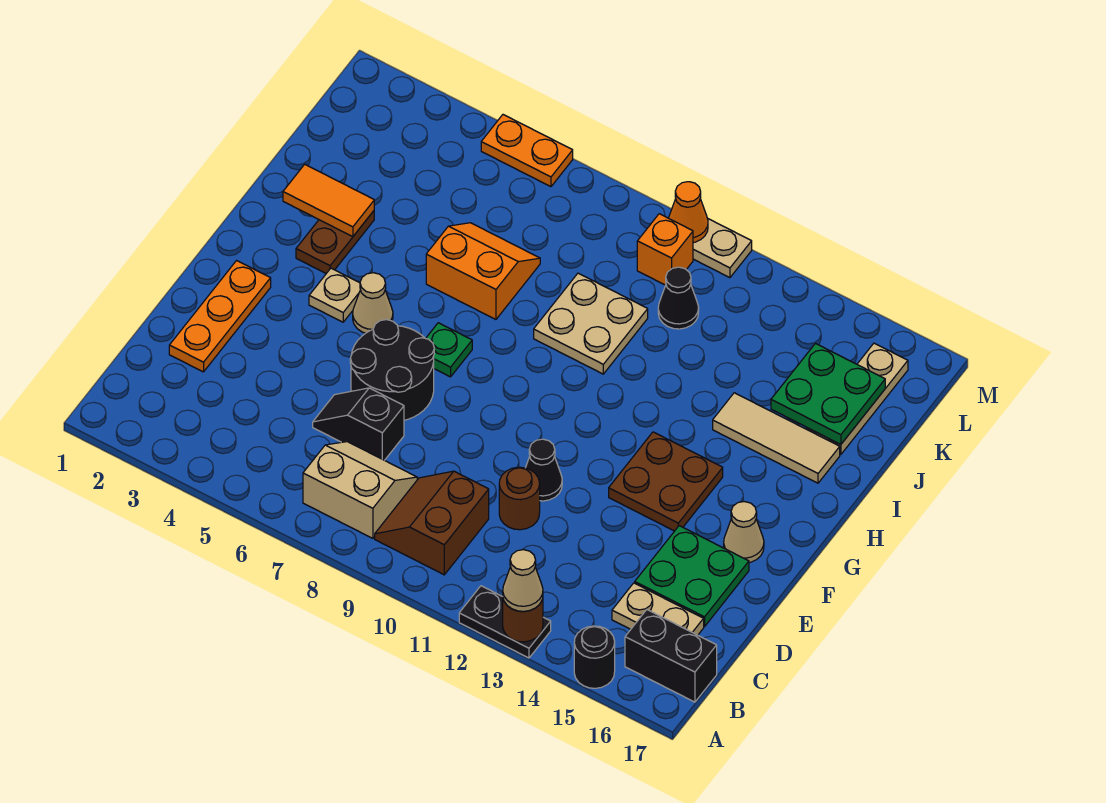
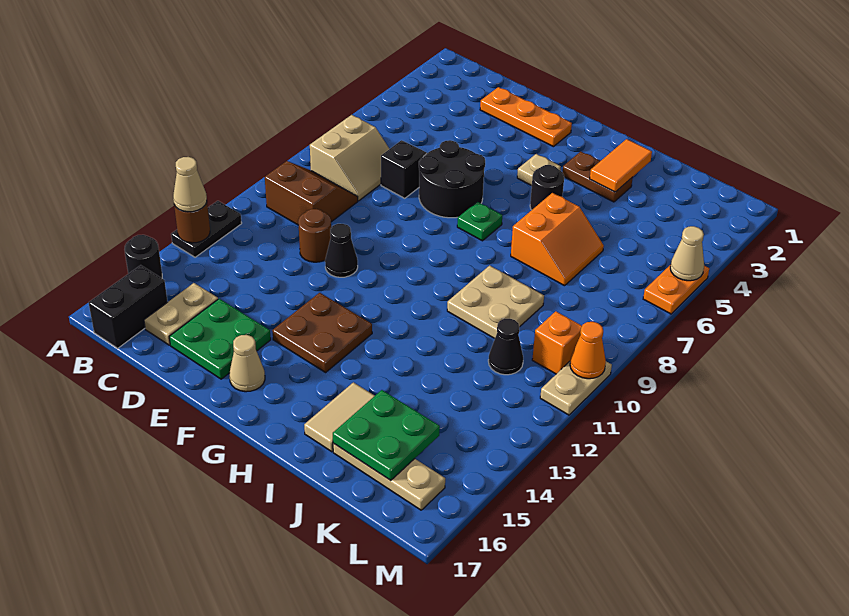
tan cone G5 level 1 -> tan cone M5 level 2
none -> black round brick H5 level 1
tan tile I14:I16 level 1 -> tan tile I15:I16 level 1

